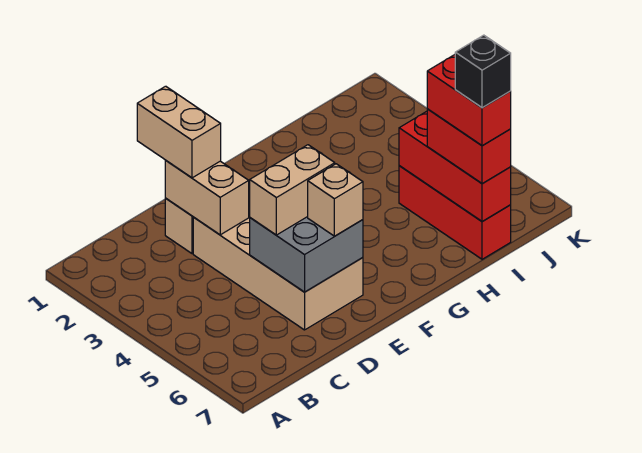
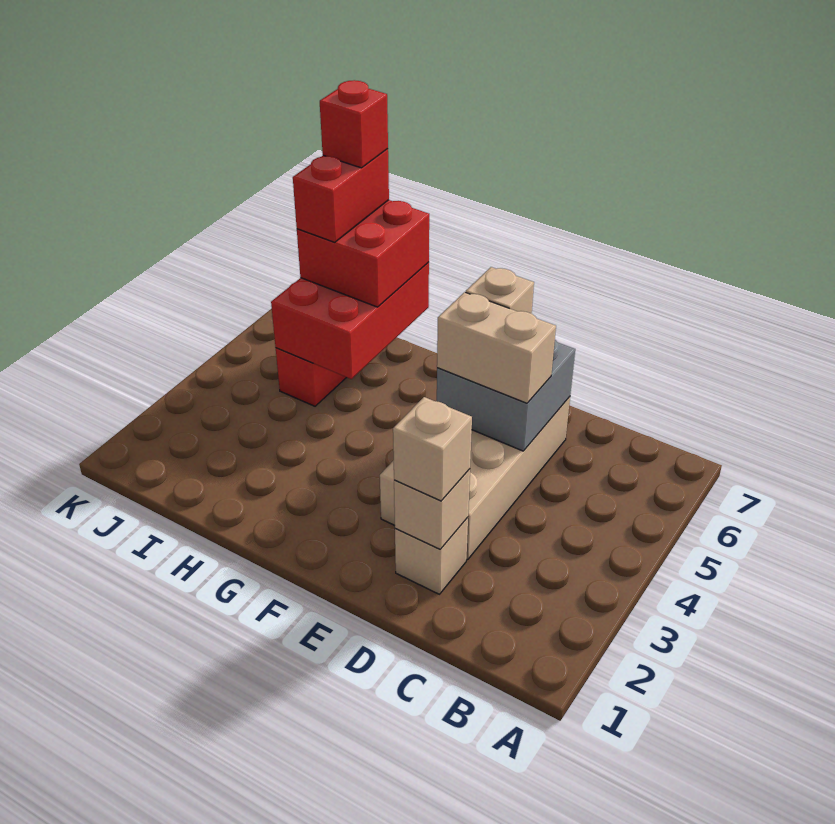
tan brick D1:D2 level 3 -> tan brick D2 level 3
tan brick D2:D3 level 2 -> tan brick D2 level 2
red brick I5:I7 level 2 -> red brick H5:I7 level 2
red brick I6:I7 level 3 -> red brick H6:I7 level 3
black brick I7 level 5 -> red brick I7 level 5

